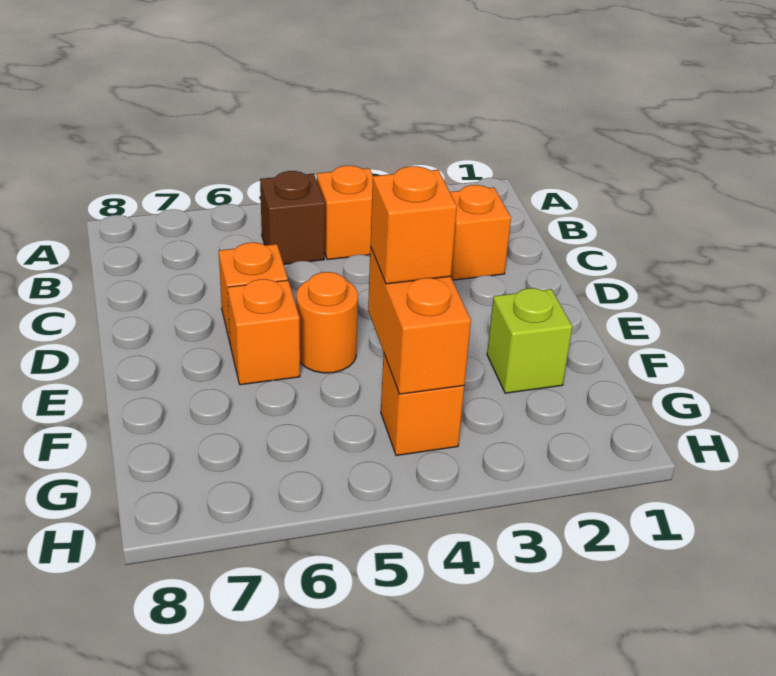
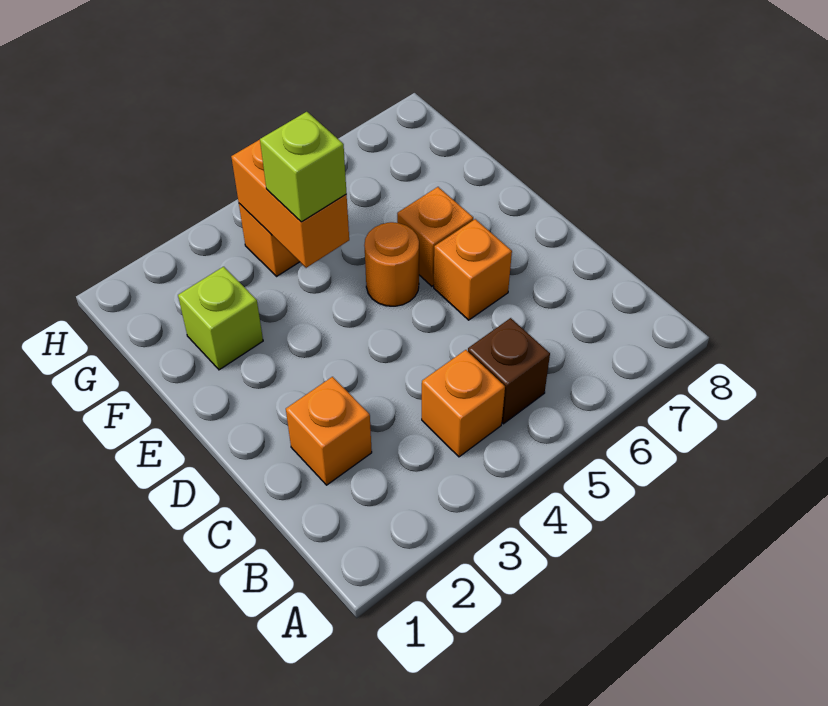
orange brick F4 level 3 -> lime brick F4 level 3

